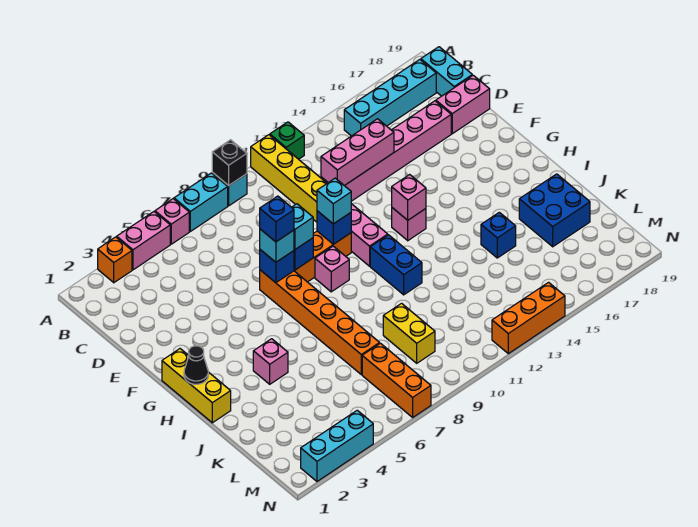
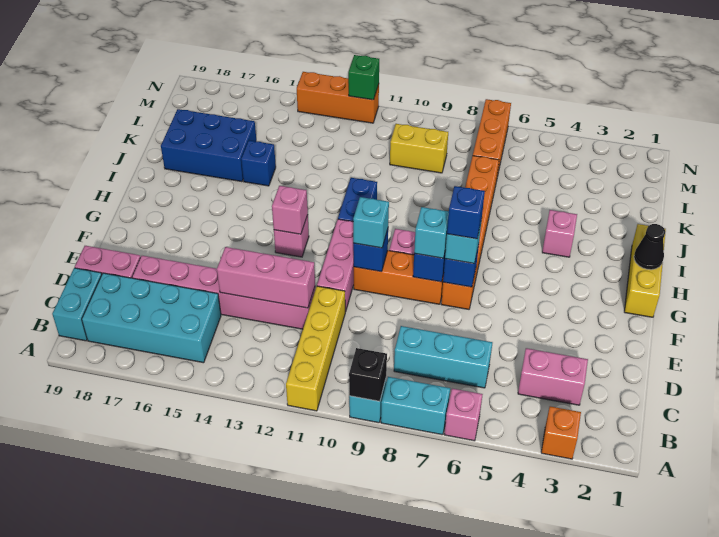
pink brick A4:A5 level 1 -> pink brick C3:C4 level 1
green brick A12 level 1 -> green brick N12 level 2
cyan brick B15:B18 level 1 -> cyan brick B15:C18 level 1
blue brick J17:K18 level 1 -> blue brick J16:K18 level 1
yellow brick K9:L9 level 1 -> yellow brick L9:L10 level 1
cyan brick N2:N4 level 1 -> cyan brick C6:C8 level 1

